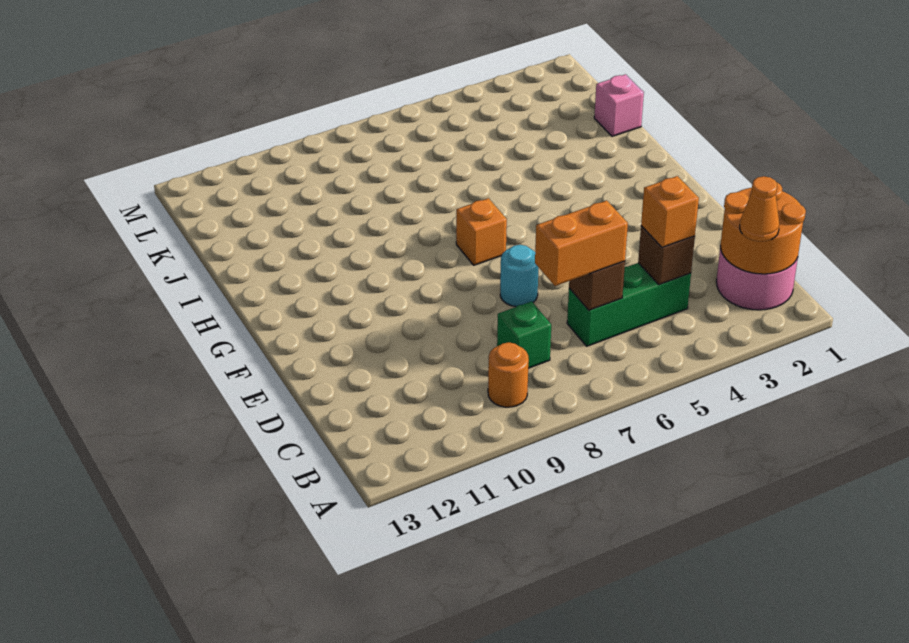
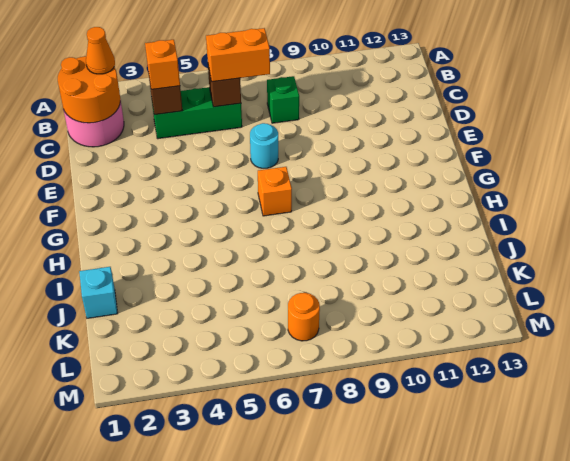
orange round brick B9 level 1 -> orange round brick L7 level 1
pink brick J1 level 1 -> cyan brick J1 level 1

